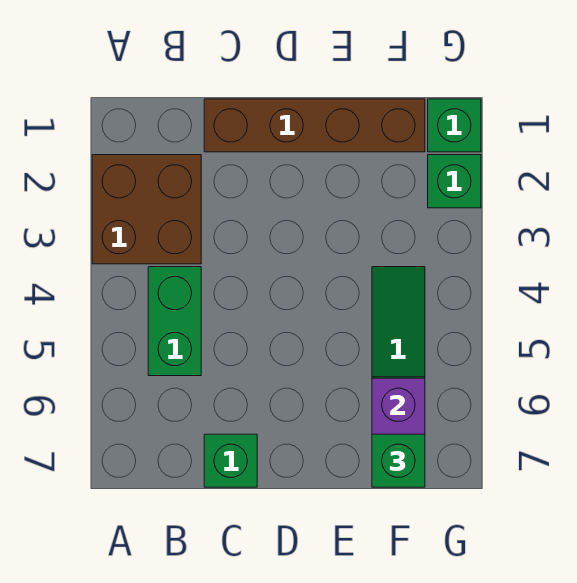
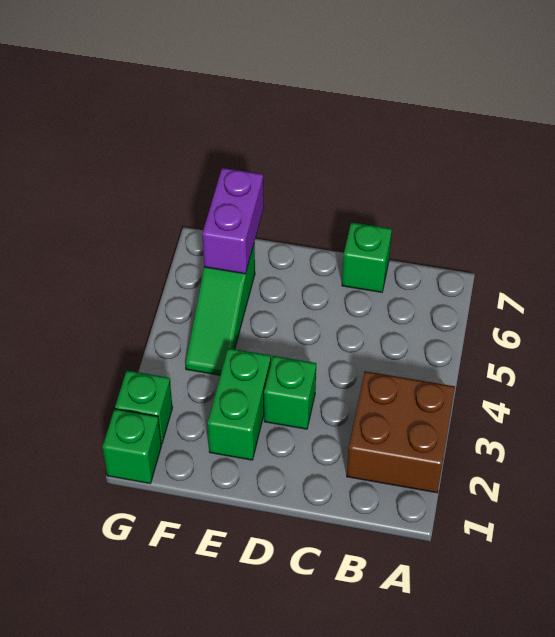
green brick B4:B5 level 1 -> green brick E2:E3 level 1
brown brick C1:F1 level 1 -> none
green brick F7 level 3 -> green brick D3 level 1

